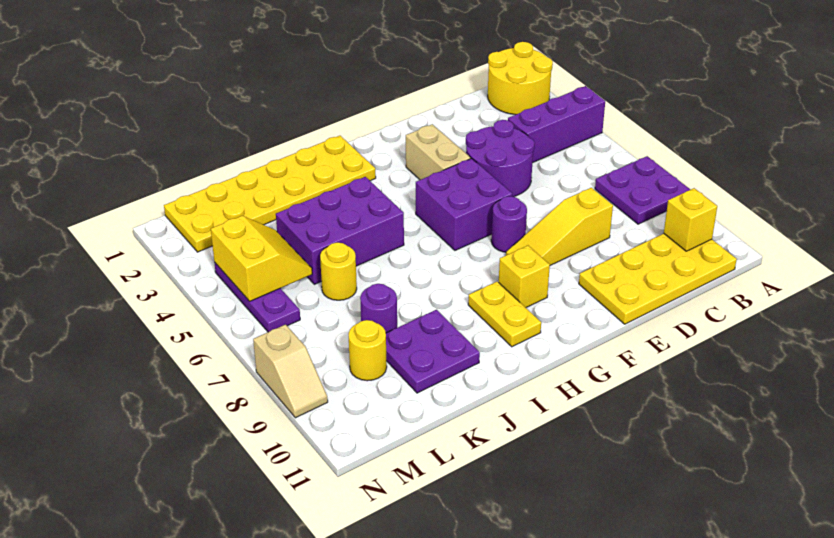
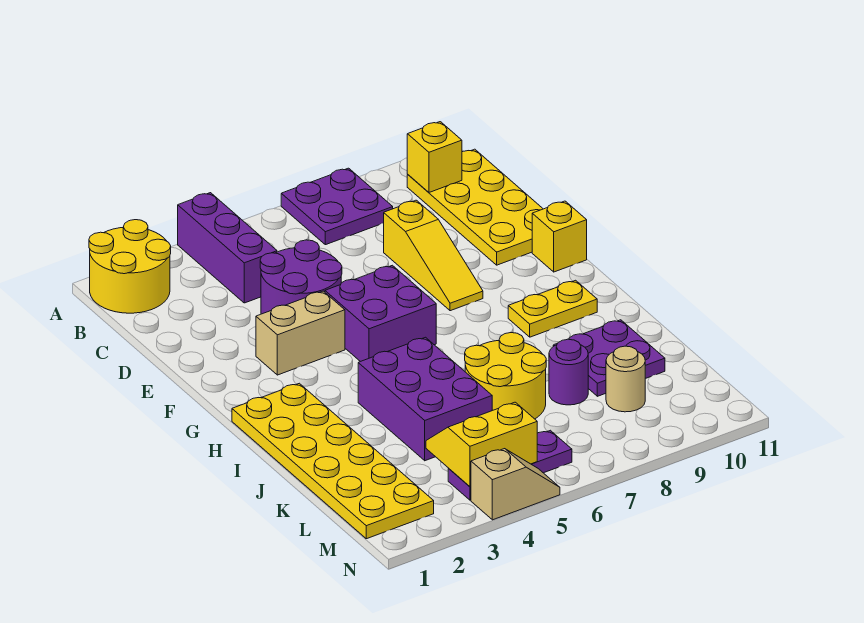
purple round brick F7 level 1 -> none
yellow brick G9 level 1 -> yellow brick F11 level 1
yellow round brick K6 level 1 -> yellow round brick J6:K7 level 1
yellow round brick L9 level 1 -> tan round brick L9 level 1
tan slope N8:N9 level 1 top 8 -> tan slope N4:N5 level 1 top 4

